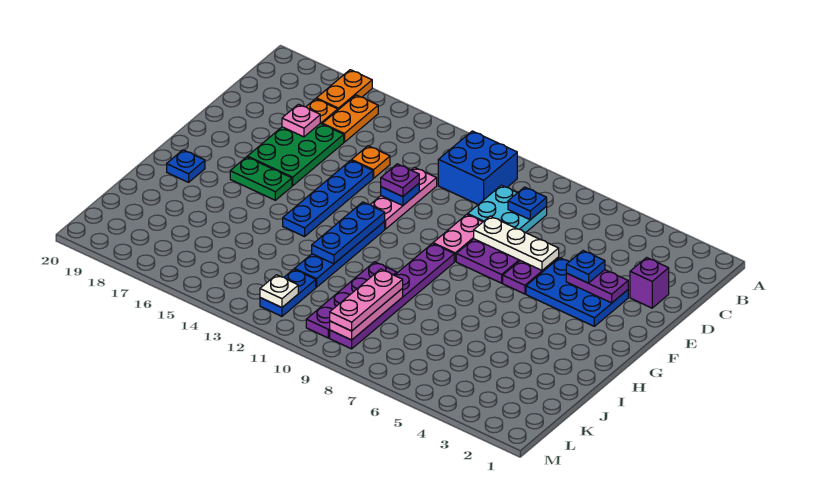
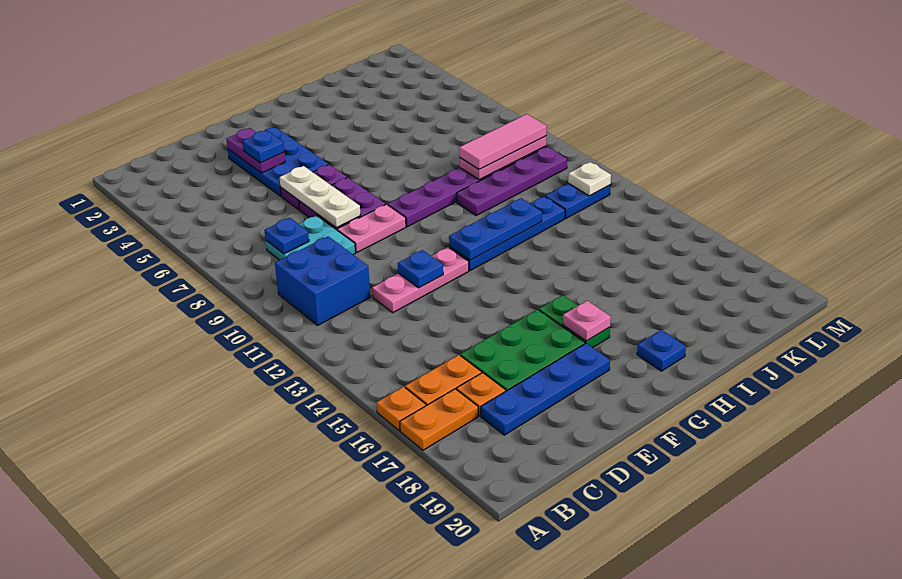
purple brick D2 level 1 -> none
orange plate D14 level 1 -> orange plate A16 level 1
pink plate D17 level 2 -> pink plate G17 level 2
purple plate E12 level 3 -> none
blue plate E14:H14 level 1 -> blue plate C18:F18 level 1
pink plate J9:L9 level 3 -> pink tile J9:L9 level 3

